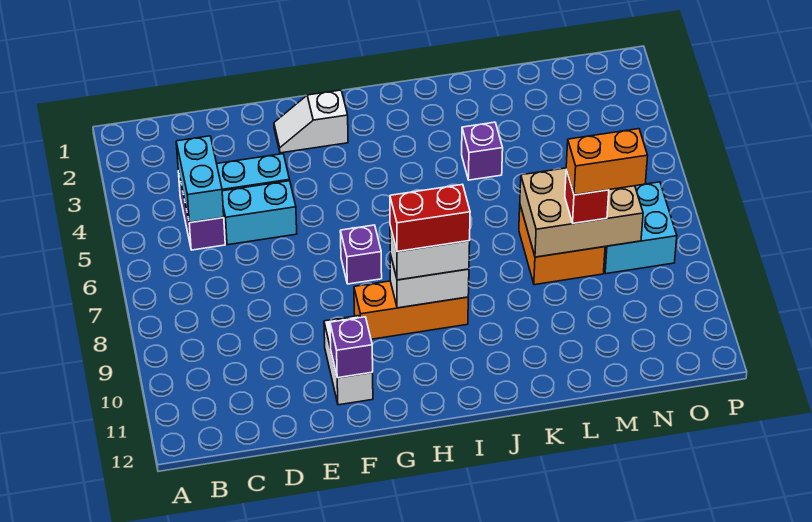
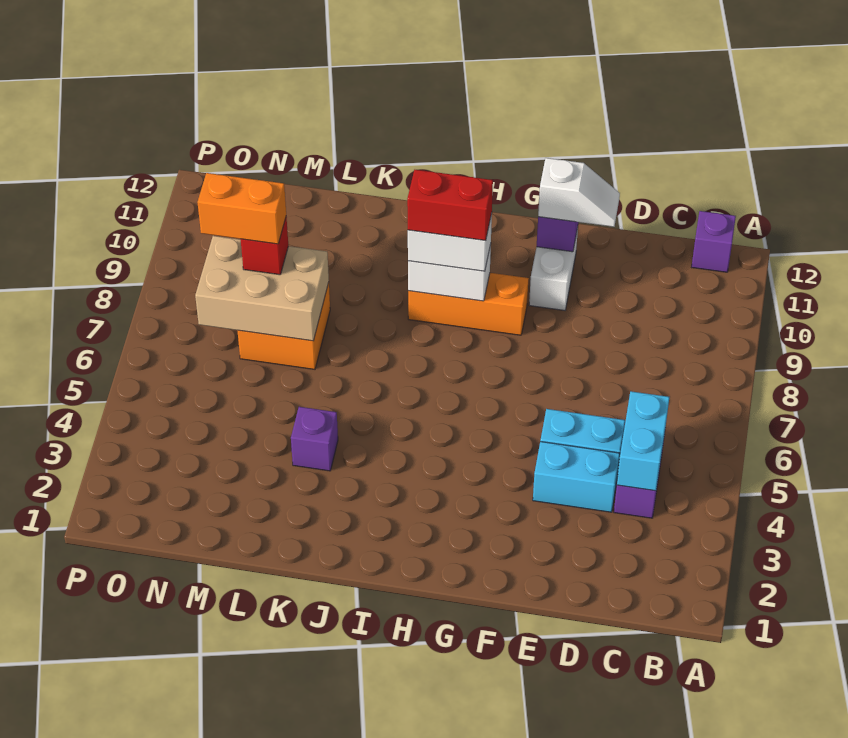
white slope F2:G2 level 1 top G -> white slope E11:F11 level 3 top F
purple brick G7 level 1 -> purple brick B12 level 1
cyan brick N7:O8 level 1 -> none

